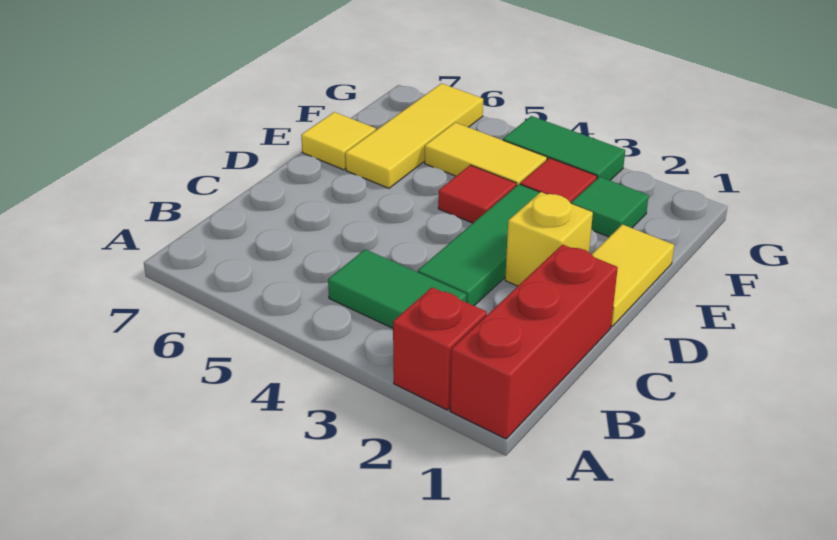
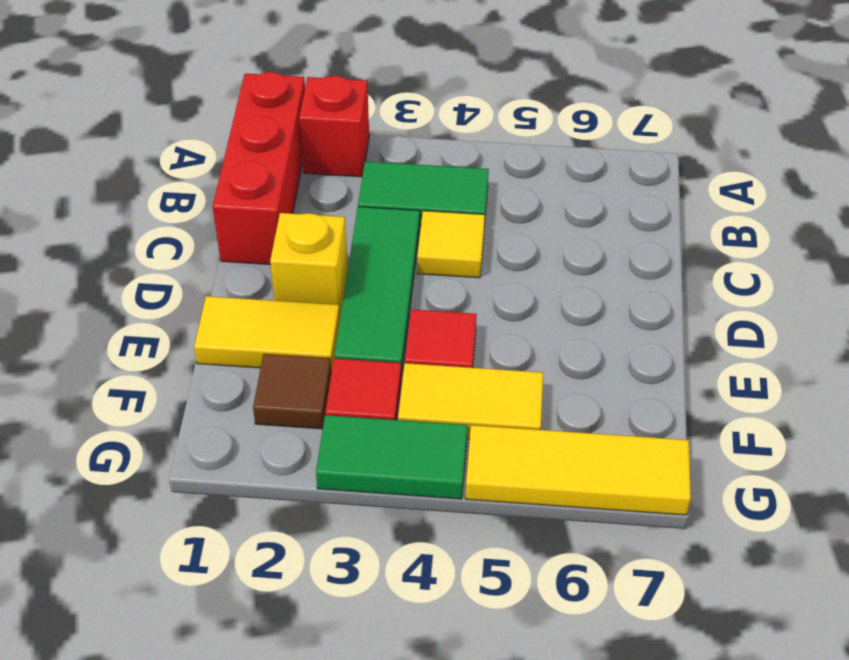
yellow tile D1:E1 level 1 -> yellow tile E1:E2 level 1
yellow tile E6:G6 level 1 -> yellow tile G5:G7 level 1
yellow tile E7 level 1 -> yellow tile C4 level 1
green tile F2 level 1 -> brown tile F2 level 1

